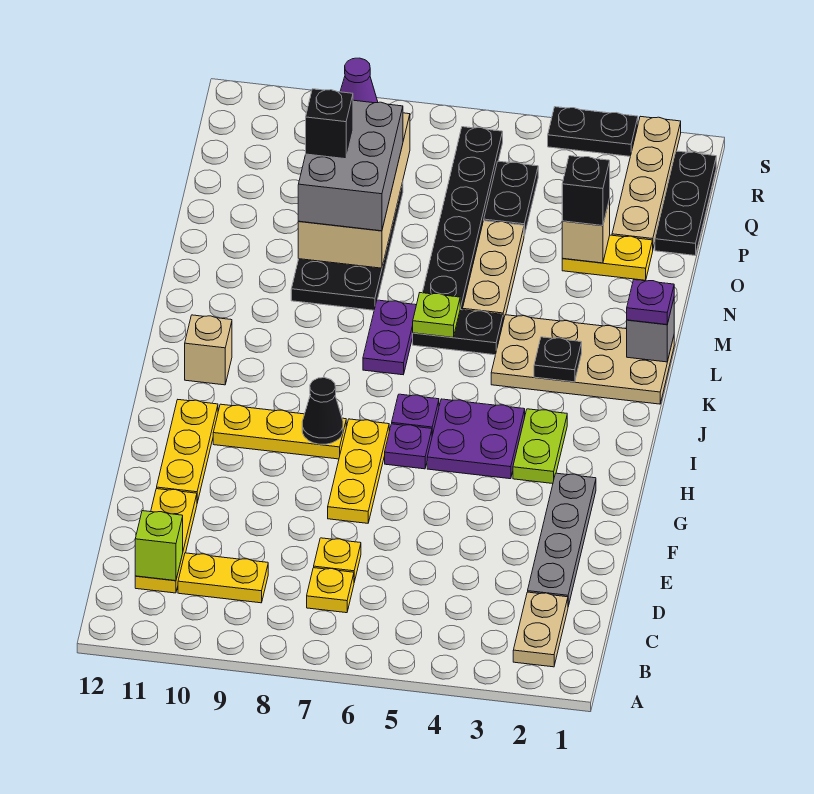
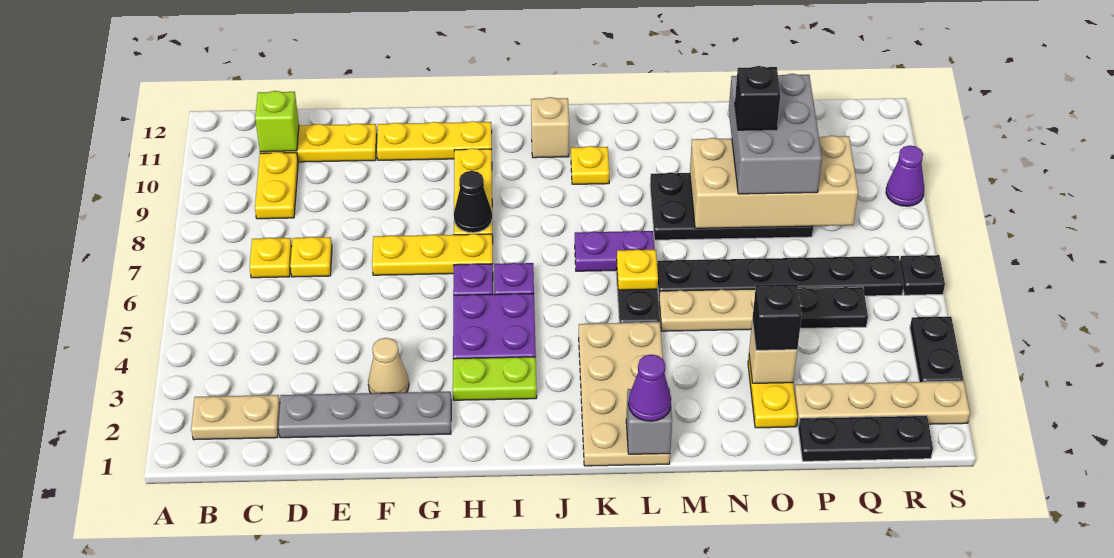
none -> tan cone F3 level 1
black plate K3 level 2 -> black plate S6 level 1
none -> yellow plate K10 level 1
purple plate L1 level 3 -> purple cone L1 level 3
lime plate L6 level 2 -> yellow plate L6 level 2
grey brick N8:P9 level 3 -> grey brick O8:P10 level 3

